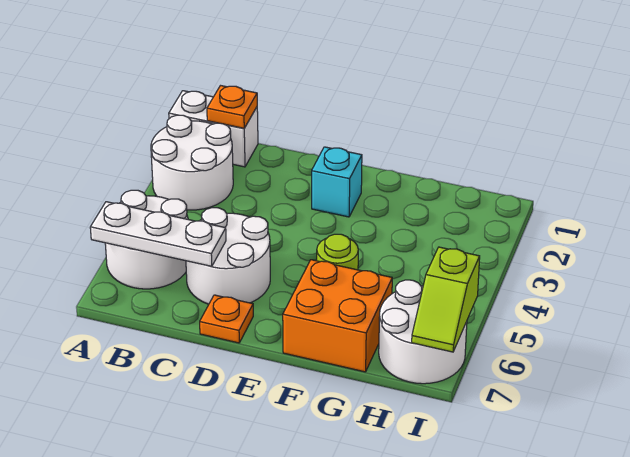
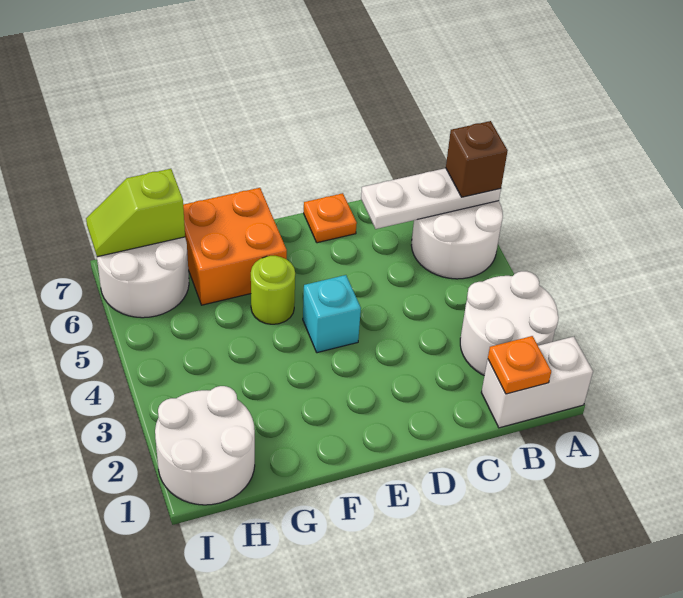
none -> brown brick A6 level 3
white round brick C5:D6 level 1 -> white round brick H1:I2 level 1
cyan brick E2 level 1 -> cyan brick E4 level 1
lime slope I6:I7 level 2 top 6 -> lime slope H7:I7 level 2 top H

